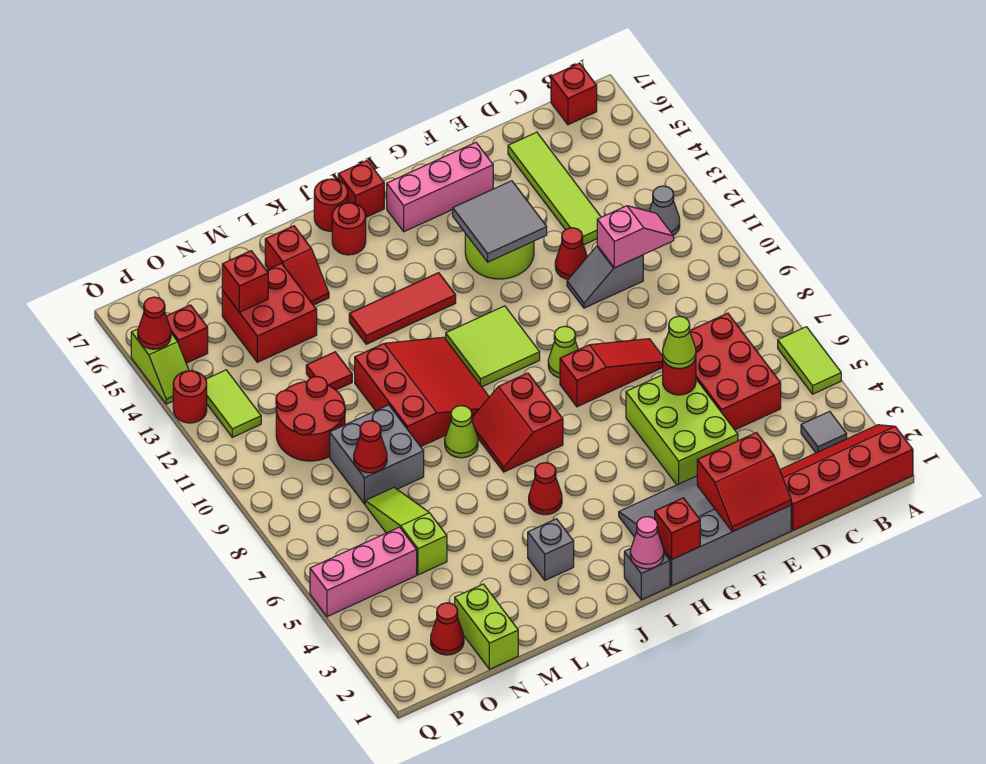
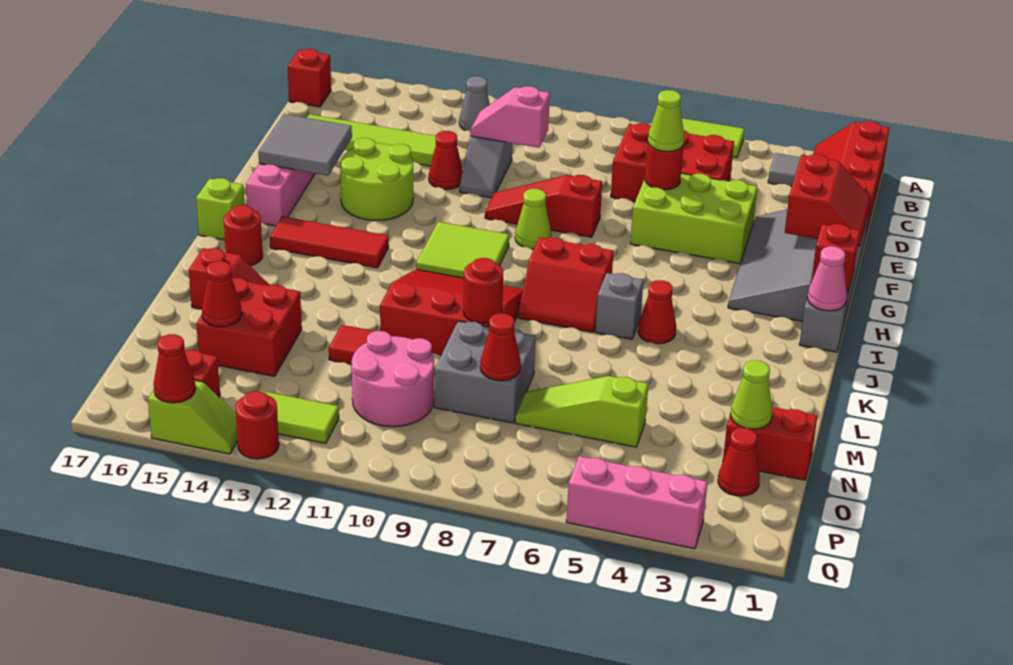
pink slope C11:D11 level 2 top D -> pink slope D10:D11 level 2 top 10
red slope E8:G8 level 1 top G -> red slope F8:F10 level 1 top 8
grey tile F13:G14 level 2 -> grey tile F15:G16 level 2
red tile I13:K13 level 1 -> red tile I13:I15 level 1
red brick I17 level 1 -> lime brick I17 level 1
red round brick J17 level 1 -> red round brick L9 level 2
grey brick K3 level 1 -> grey brick J6 level 1
lime cone K8 level 1 -> lime cone N2 level 2
lime brick N1:N2 level 1 -> red brick N1:N2 level 1
red round brick N10:O11 level 1 -> pink round brick N10:O11 level 1
red brick N15 level 2 -> red cone N15 level 2
pink brick O5:Q5 level 1 -> pink brick Q3:Q5 level 1

